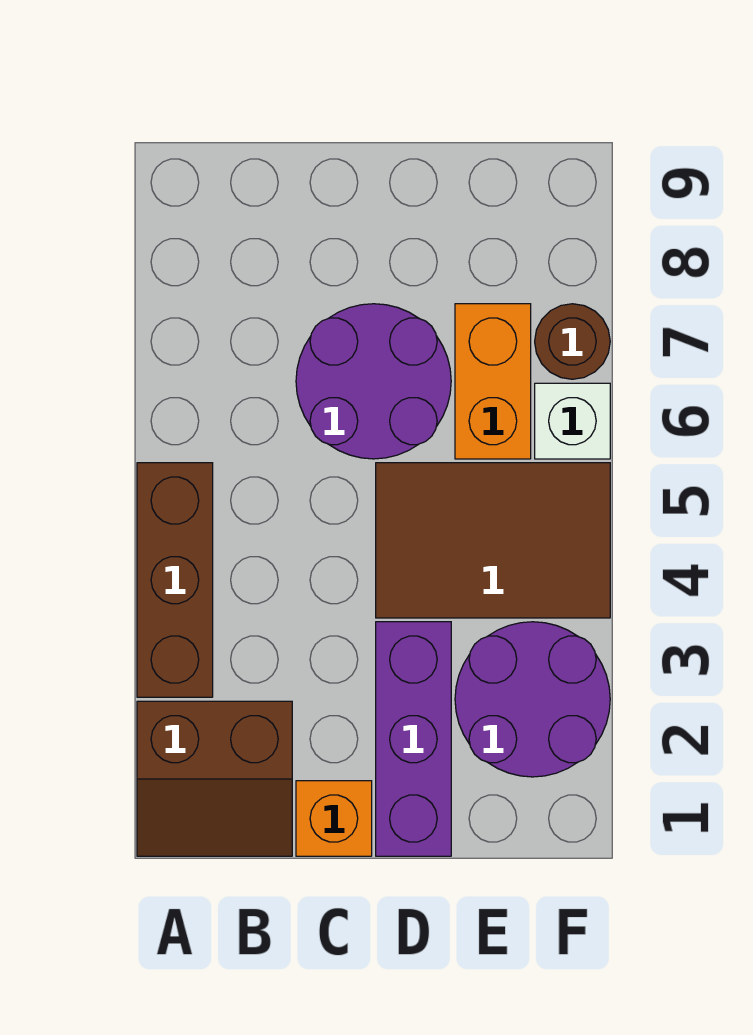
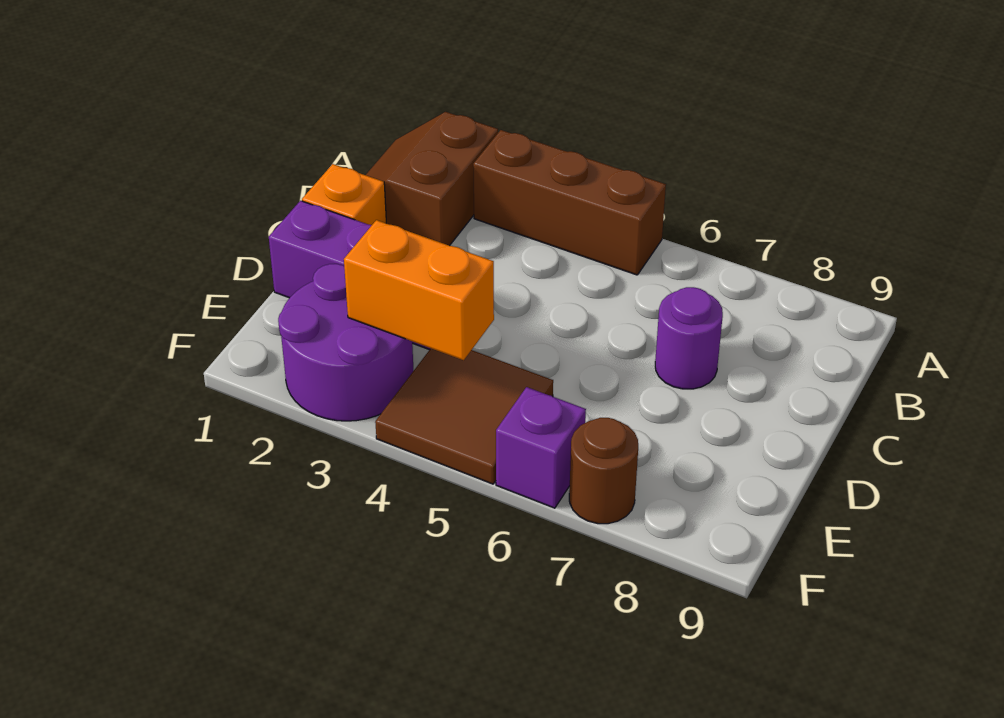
purple round brick C6:D7 level 1 -> purple round brick C7 level 1
brown tile D4:F5 level 1 -> brown tile E4:F5 level 1
orange brick E6:E7 level 1 -> orange brick E3:E4 level 2
white brick F6 level 1 -> purple brick F6 level 1

